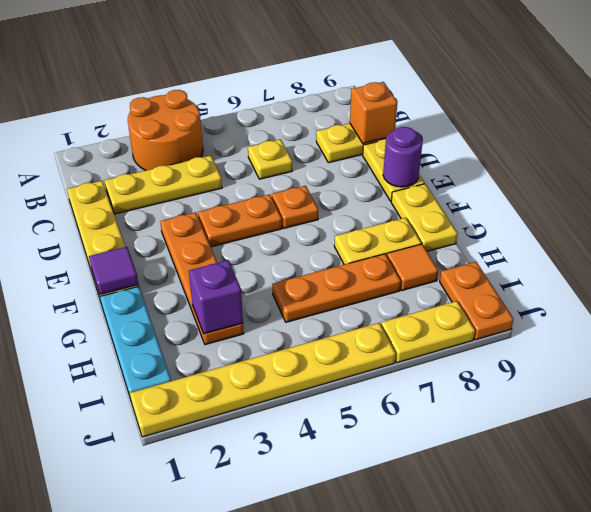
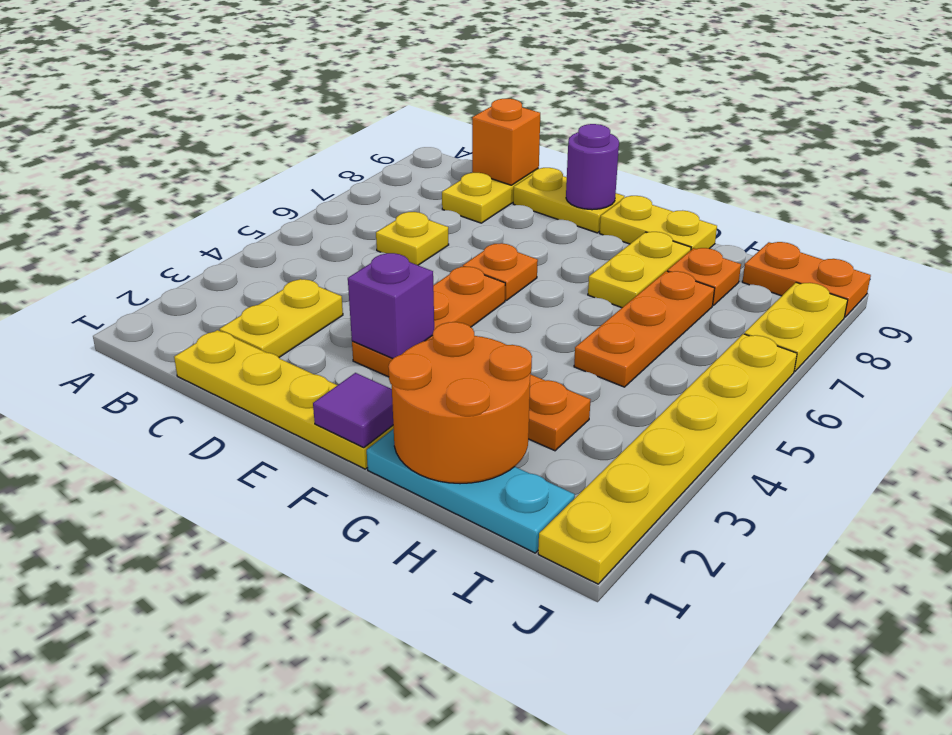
orange round brick A3:B4 level 1 -> orange round brick G1:H2 level 2
yellow plate C2:C4 level 1 -> yellow plate C2:C3 level 1
purple brick H3 level 2 -> purple brick E3 level 2
orange tile H8 level 1 -> orange plate H8 level 1

